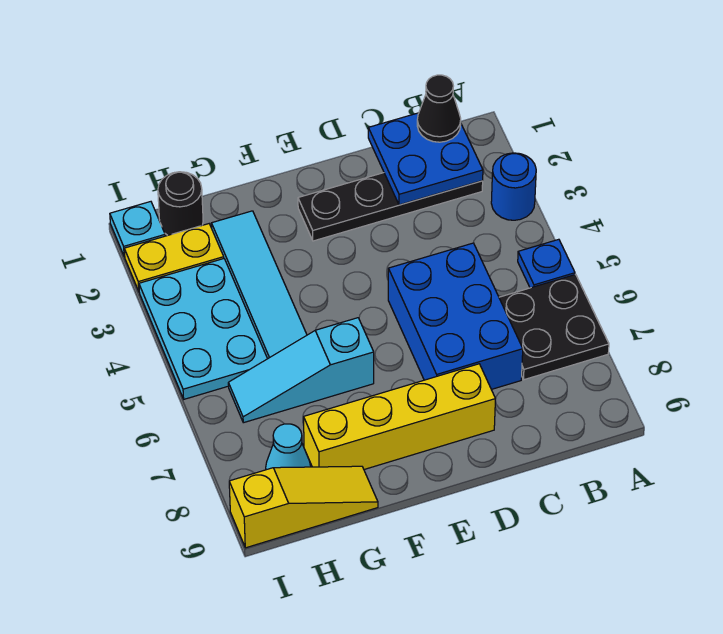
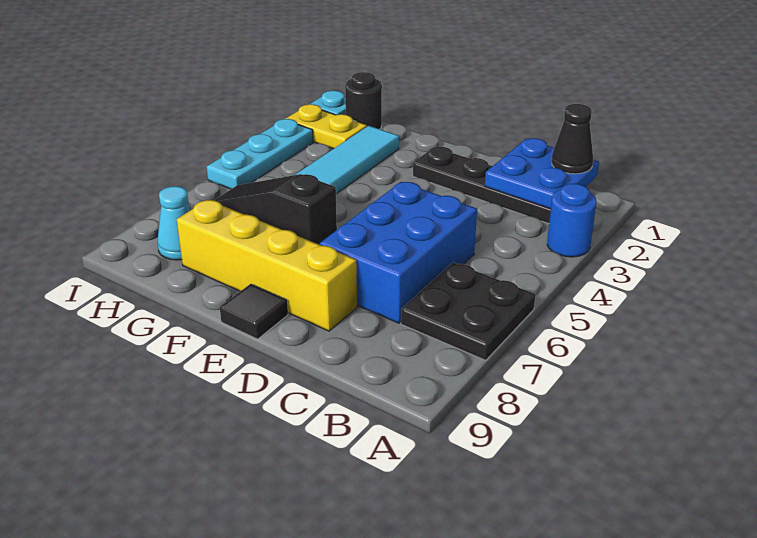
blue plate A5 level 1 -> none
none -> black tile E9 level 1
cyan slope F6:H6 level 1 top F -> black slope F6:H6 level 1 top F
yellow slope G9:I9 level 1 top I -> none
cyan plate H3:I5 level 1 -> cyan plate I3:I5 level 1

